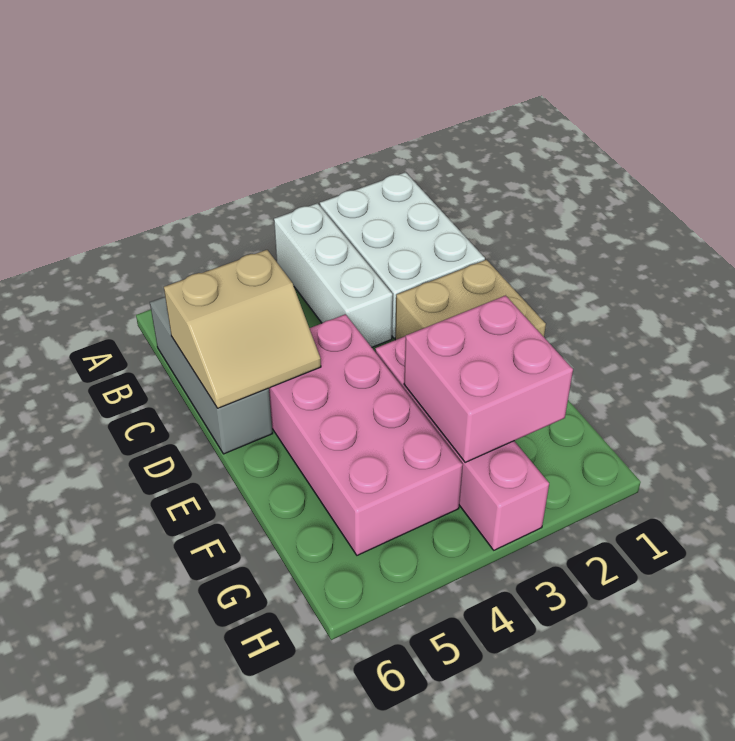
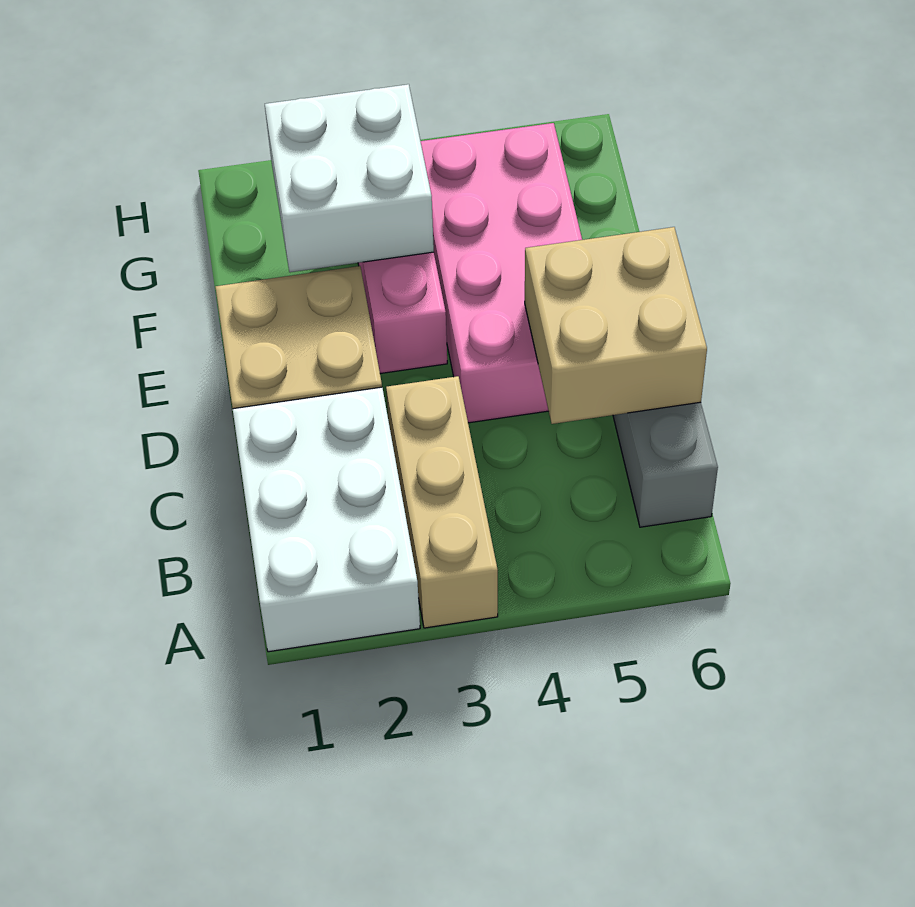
white brick A3:C3 level 1 -> tan brick A3:C3 level 1
tan slope C5:D6 level 2 top C -> tan brick C5:D6 level 2
pink brick F2:G3 level 2 -> white brick F2:G3 level 2

